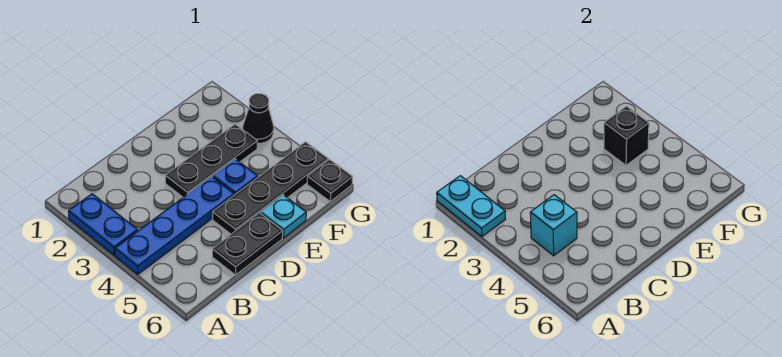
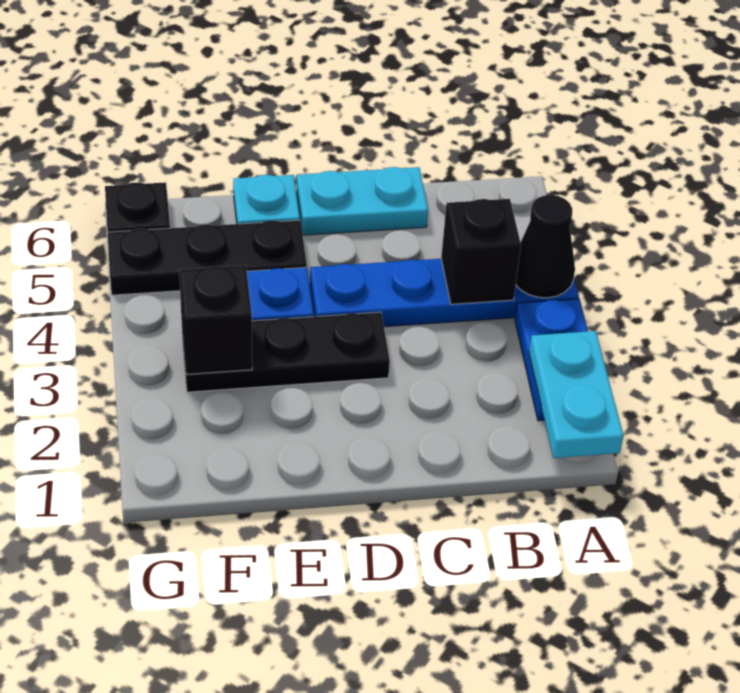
cyan brick B4 level 2 -> black brick B4 level 2
black plate C6:D6 level 1 -> cyan plate C6:D6 level 1
black plate D5:G5 level 1 -> black plate E5:G5 level 1
black cone G3 level 1 -> black cone A4 level 2

